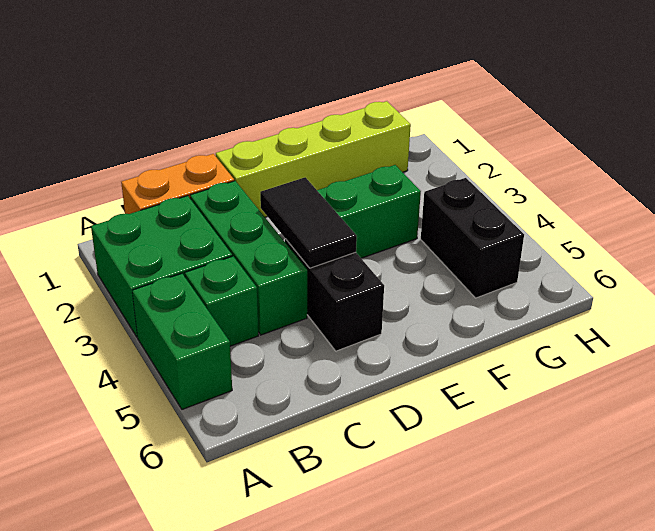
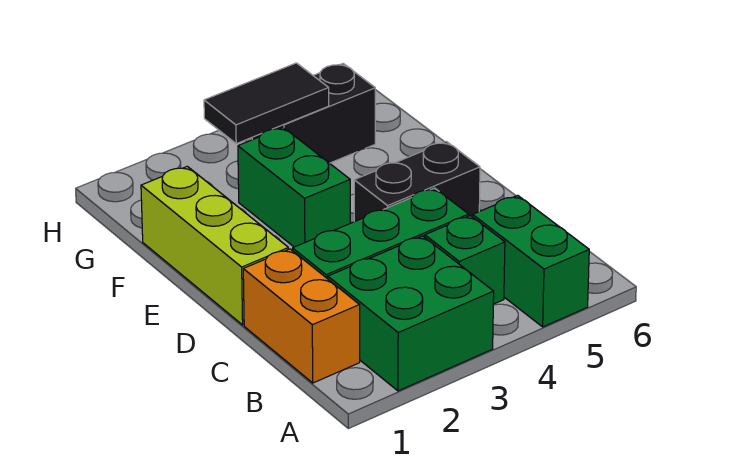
green brick A4:A5 level 1 -> green brick A5:B5 level 1
lime brick D1:G1 level 1 -> lime brick D1:F1 level 1
black tile D3:D4 level 2 -> black tile G3:G4 level 2

